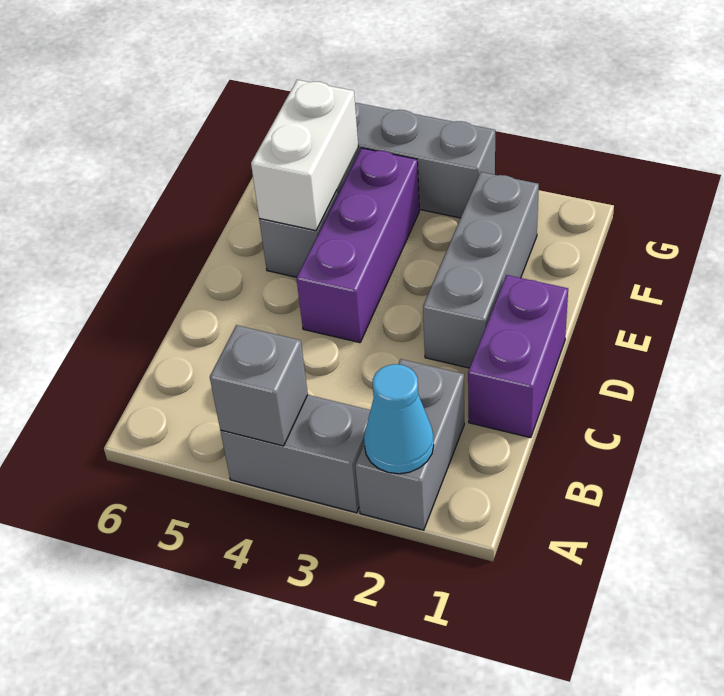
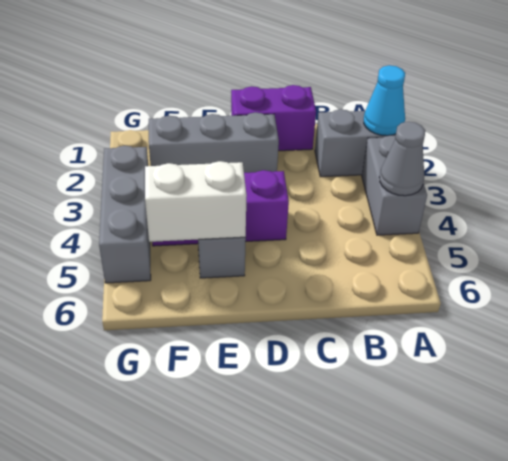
grey brick A4 level 2 -> grey cone A4 level 2

